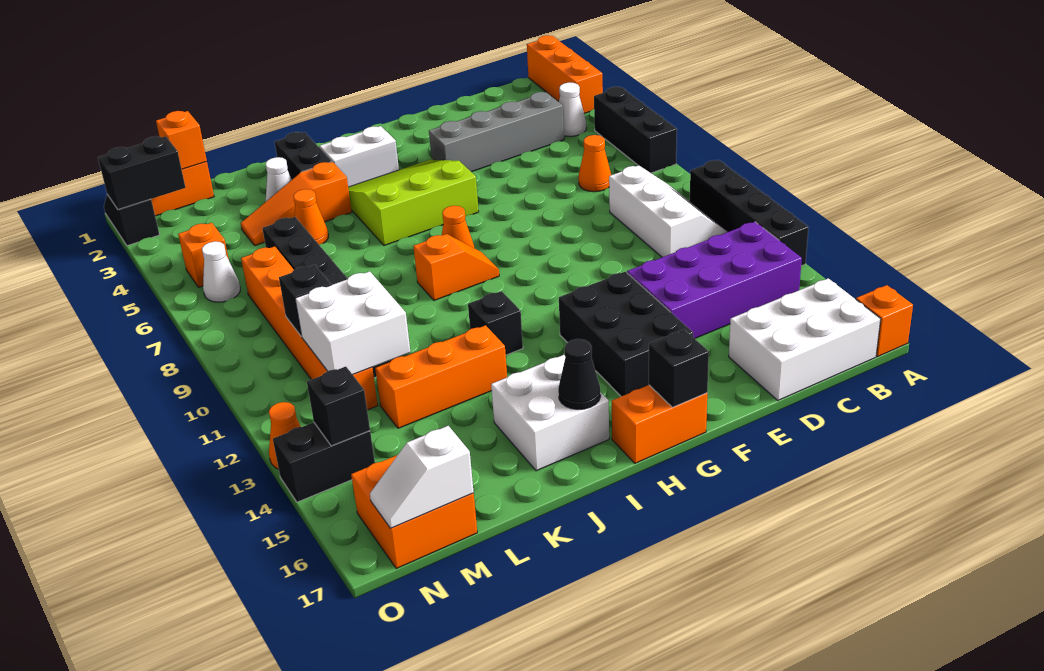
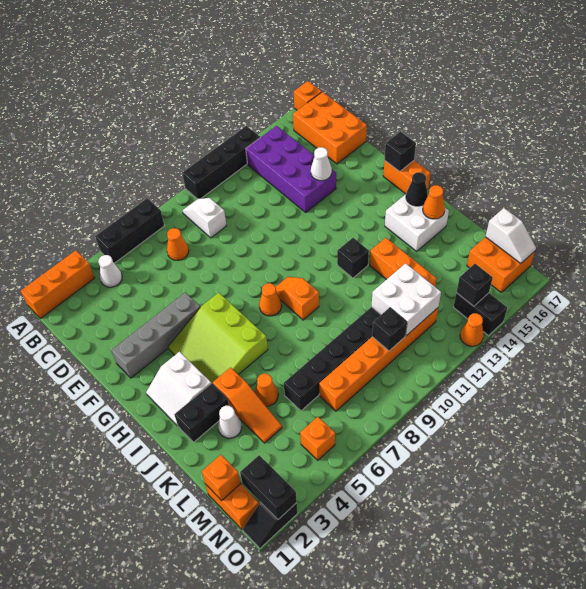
white slope B9:C11 level 1 top C -> white slope B9:C9 level 1 top C
white brick B16:D17 level 1 -> orange brick B16:D17 level 1
grey brick C4:F4 level 1 -> grey brick F2:F5 level 1
black brick F13:G15 level 1 -> none
none -> orange cone J16 level 2
white cone N6 level 1 -> white cone E14 level 2

